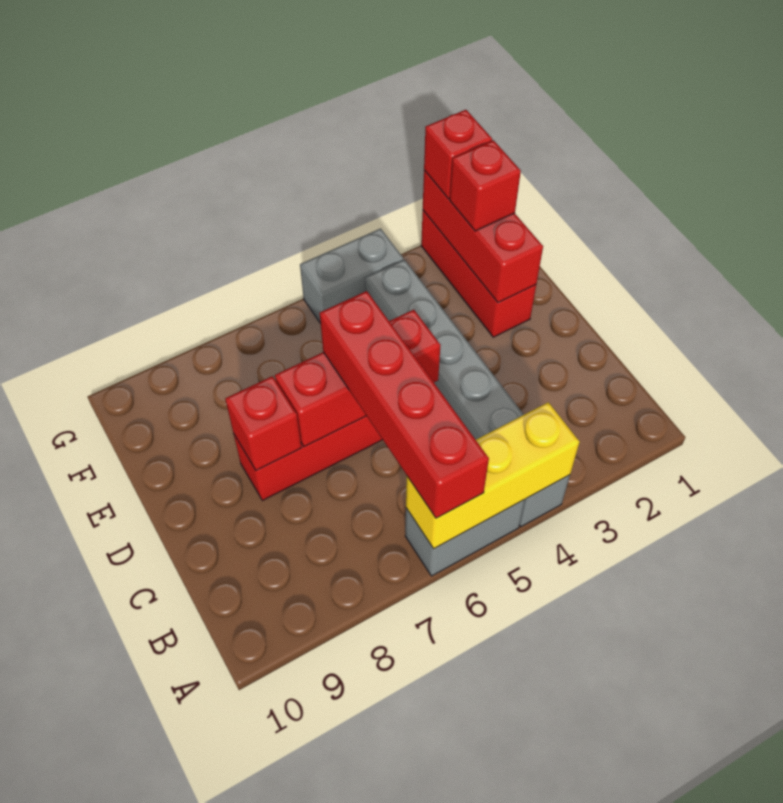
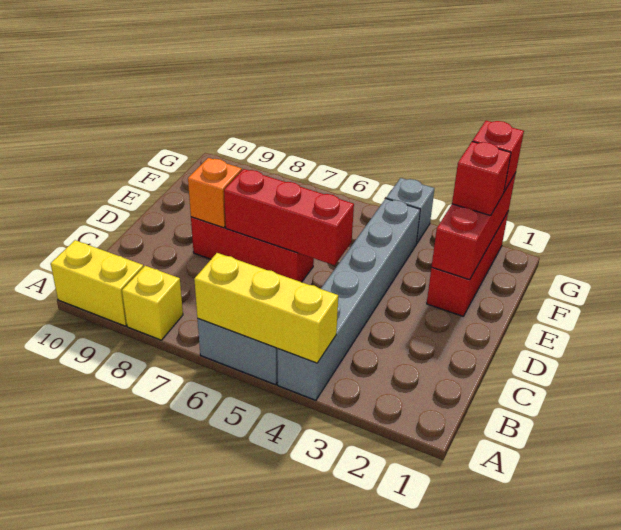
red brick A6:D6 level 3 -> none
none -> yellow brick A8 level 1
none -> yellow brick A9:A10 level 1
red brick D8 level 2 -> orange brick D8 level 2
grey brick G4:G5 level 1 -> grey brick G4 level 1

